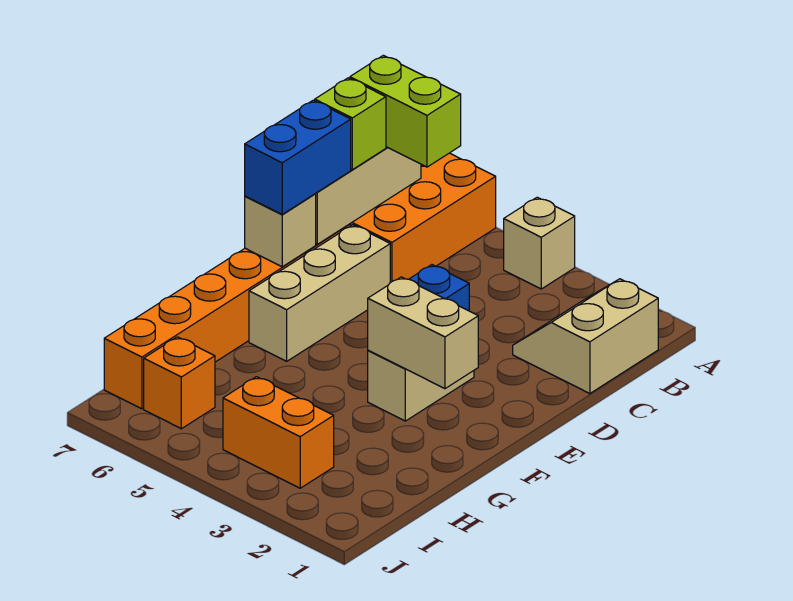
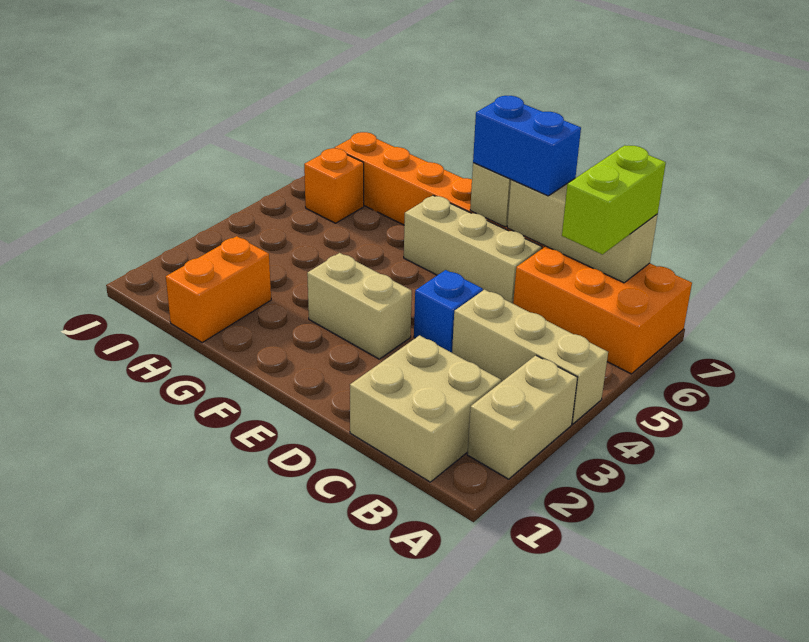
tan brick A4 level 1 -> tan brick A4:C4 level 1
tan slope B1:C2 level 1 top 1 -> tan brick B1:C2 level 1
lime brick C7 level 3 -> none
tan brick F2:F3 level 2 -> tan brick A2:A3 level 1
orange brick I3:I4 level 1 -> orange brick H1:H2 level 1

